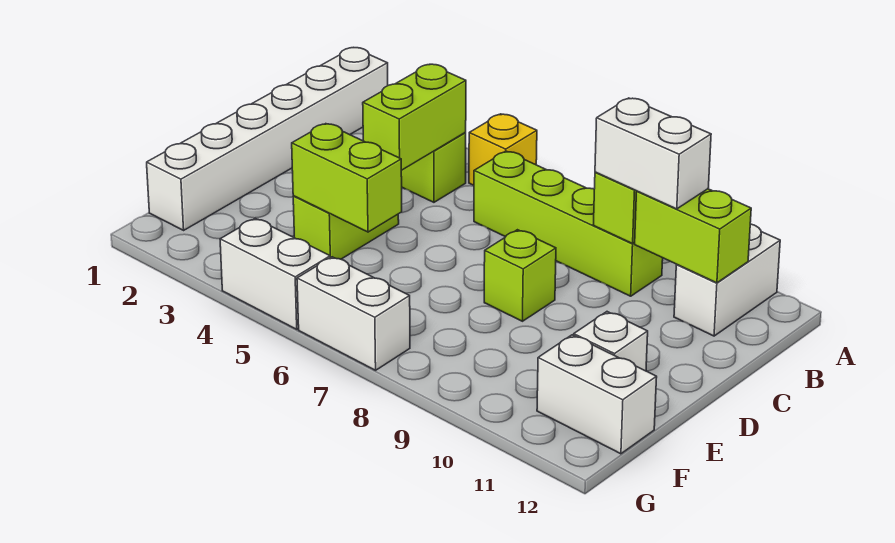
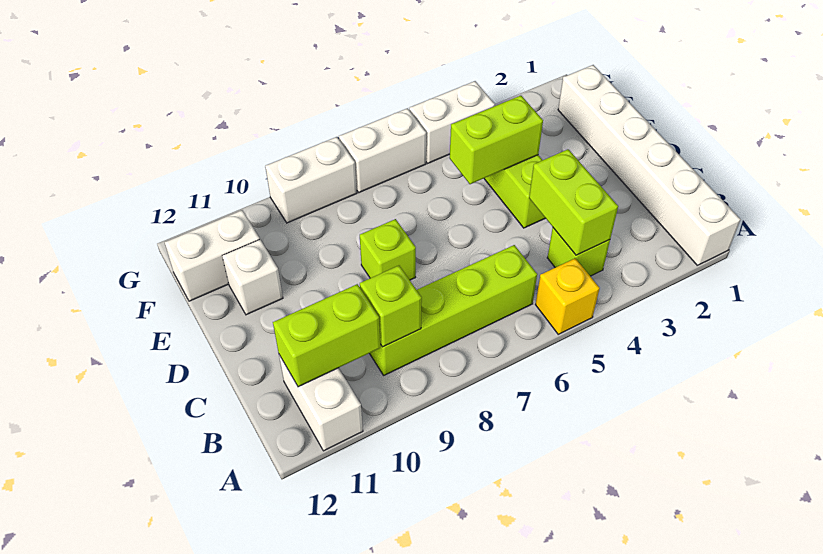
white brick B9:B10 level 3 -> white brick G8:G9 level 1

